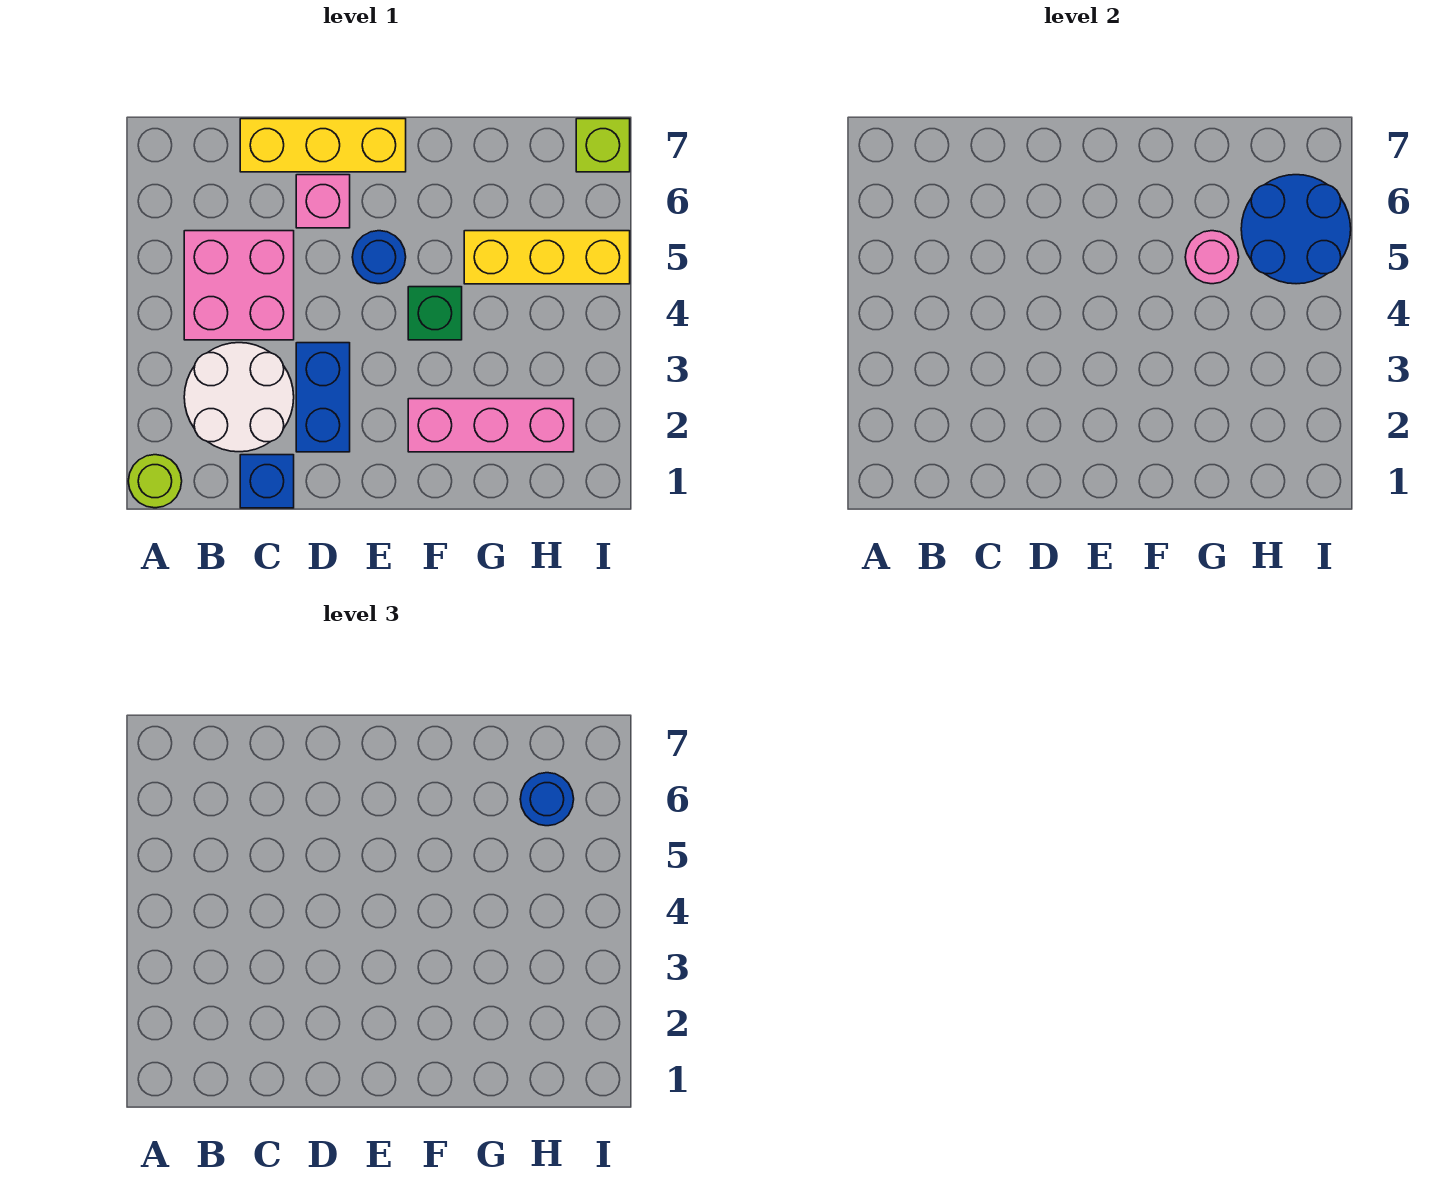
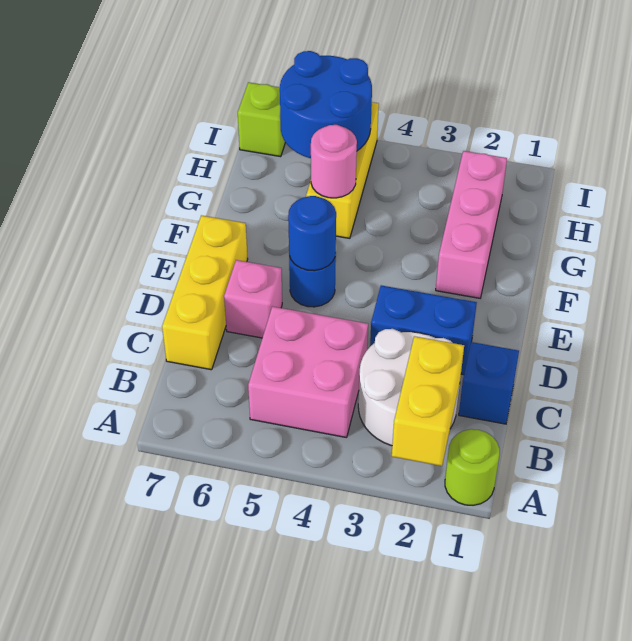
none -> yellow brick A2:B2 level 2
green brick F4 level 1 -> none
blue round brick H6 level 3 -> blue round brick E5 level 2

